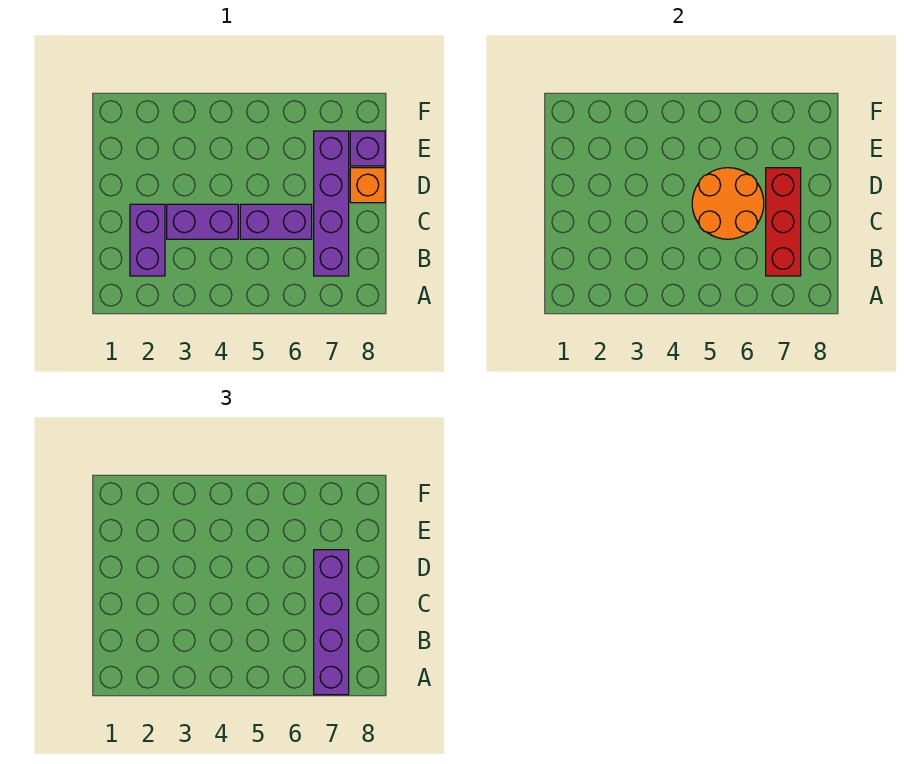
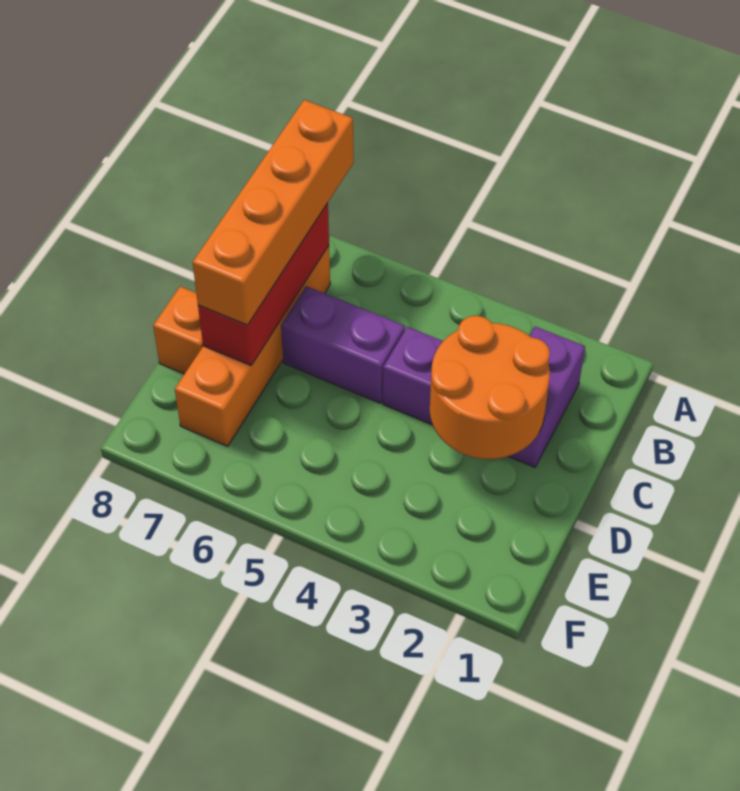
purple brick A7:D7 level 3 -> orange brick A7:D7 level 3
purple brick B7:E7 level 1 -> orange brick B7:E7 level 1
orange round brick C5:D6 level 2 -> orange round brick C2:D3 level 2
purple brick E8 level 1 -> none

